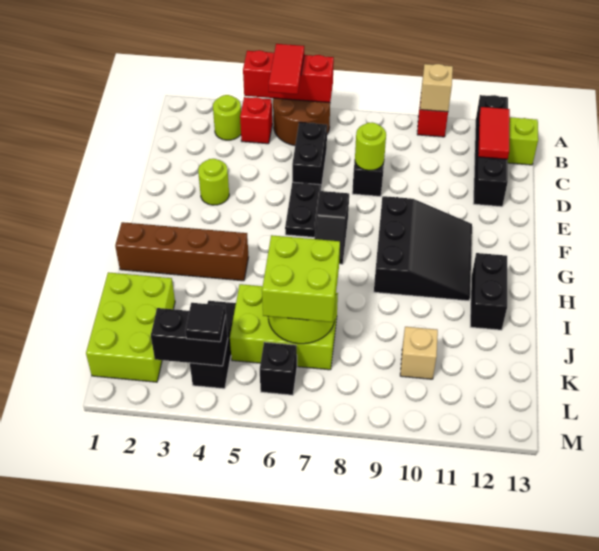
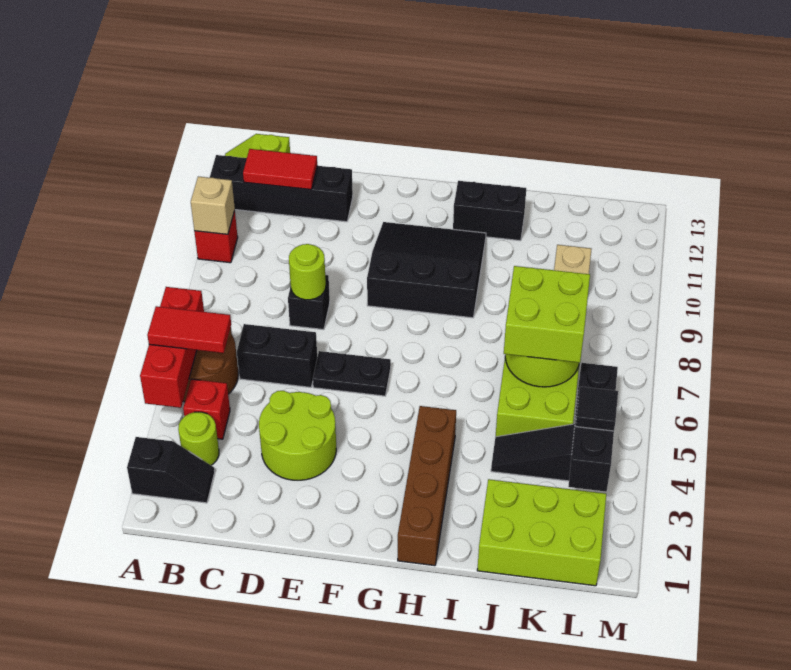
lime round brick E3 level 1 -> lime round brick D3:E4 level 1
black slope F7:G7 level 1 top F -> black slope A2:B2 level 1 top A

